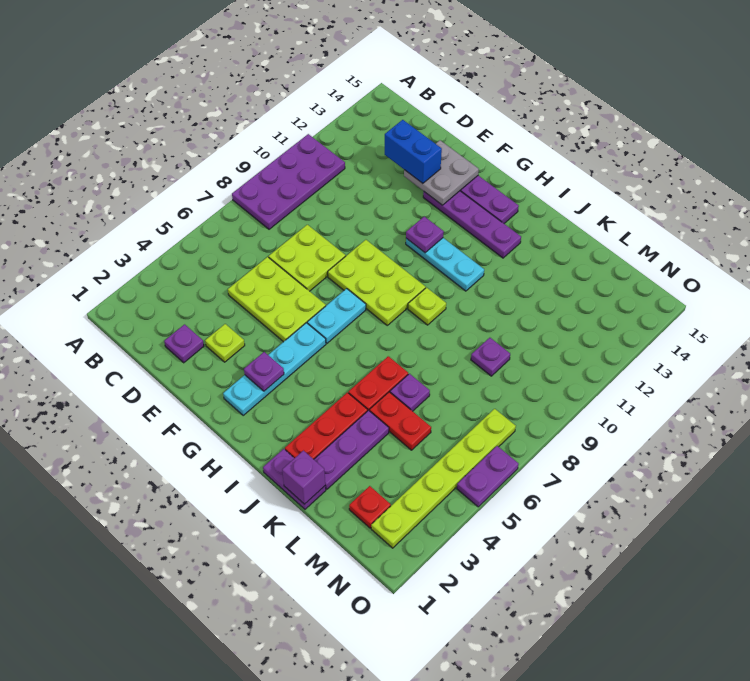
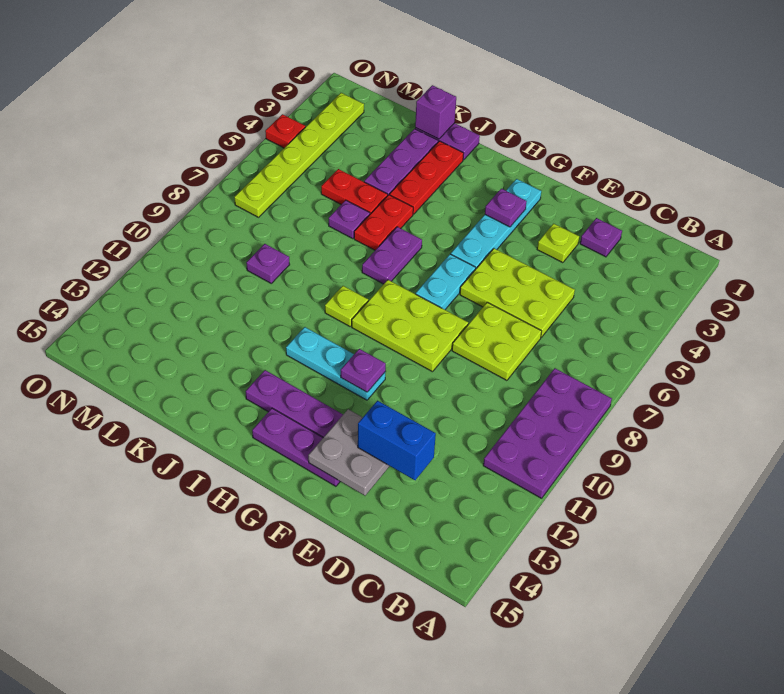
red plate M2 level 1 -> red plate O4 level 1
purple plate O5:O6 level 1 -> purple plate I6:I7 level 1

